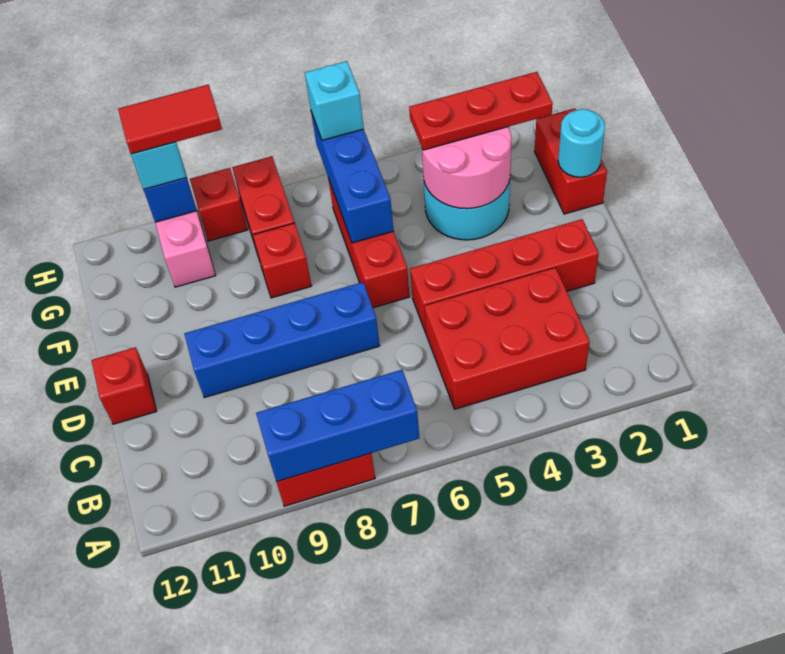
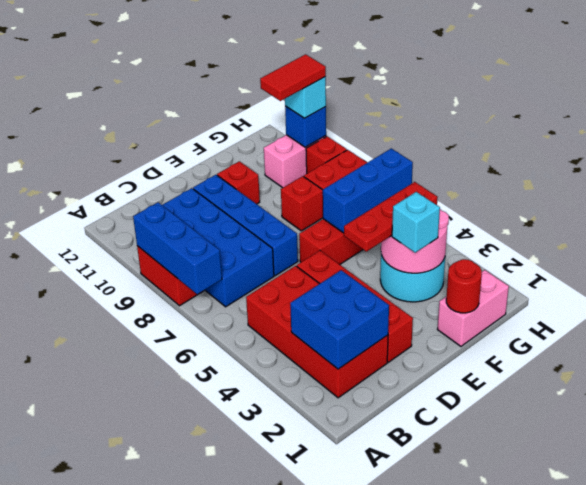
none -> blue brick B2:C3 level 2
red brick B3:C5 level 1 -> red brick B2:C5 level 1
none -> blue brick B7:C10 level 1
red brick D12 level 1 -> red brick E10 level 1
red brick F1:G1 level 1 -> pink brick F1:G1 level 1
cyan round brick F1 level 2 -> red round brick F1 level 2
red plate G2:G4 level 3 -> red plate E4:G4 level 3
cyan brick H6 level 3 -> cyan brick F3 level 3
red tile H9:H10 level 4 -> red tile G10:H10 level 4

